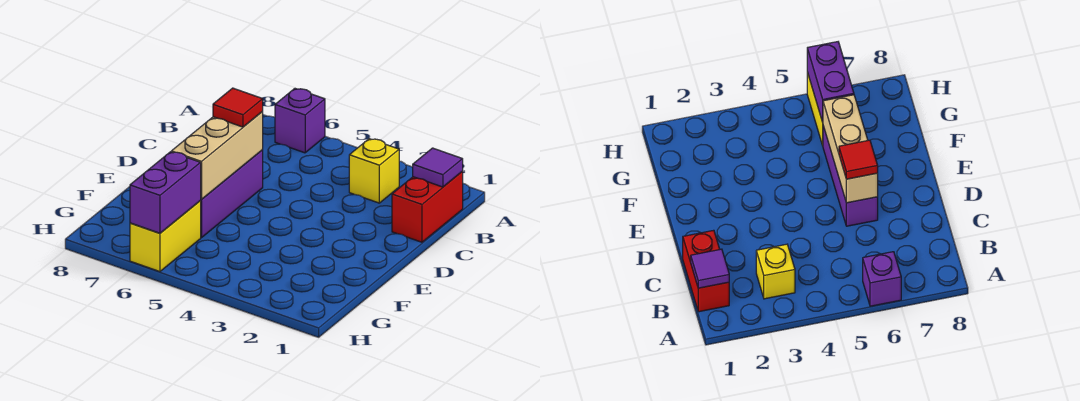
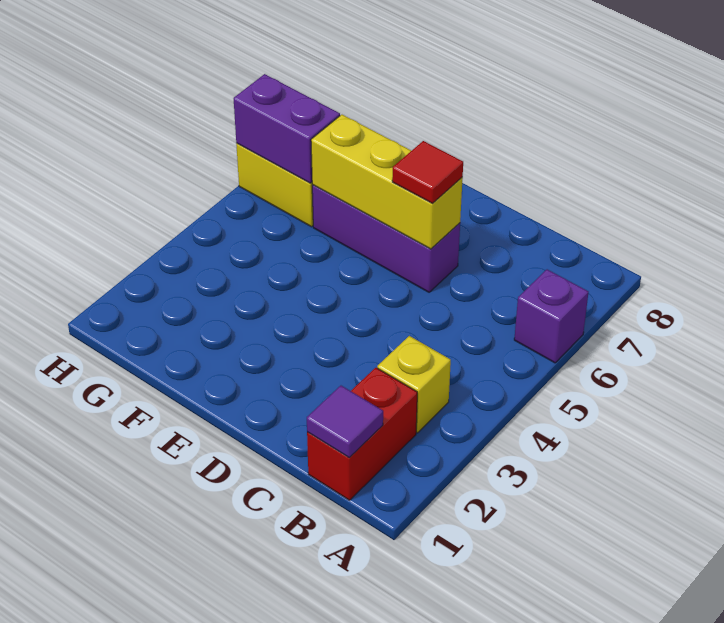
red brick B1:C1 level 1 -> red brick B1:B2 level 1
tan brick D6:F6 level 2 -> yellow brick D6:F6 level 2

